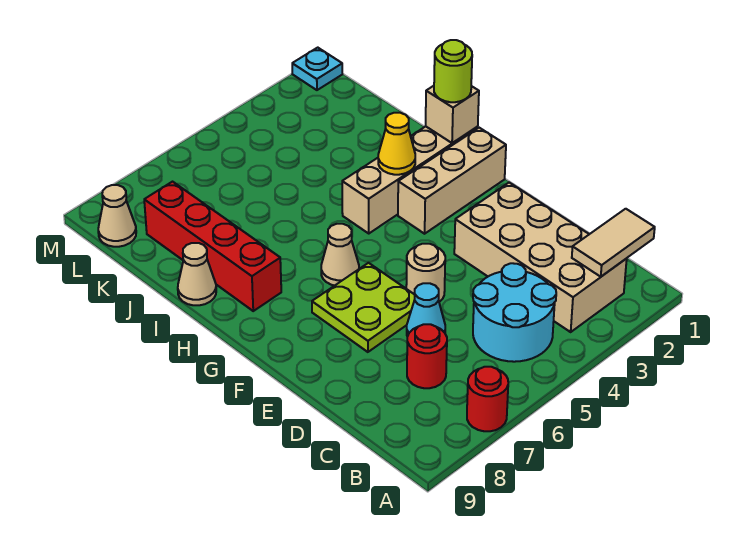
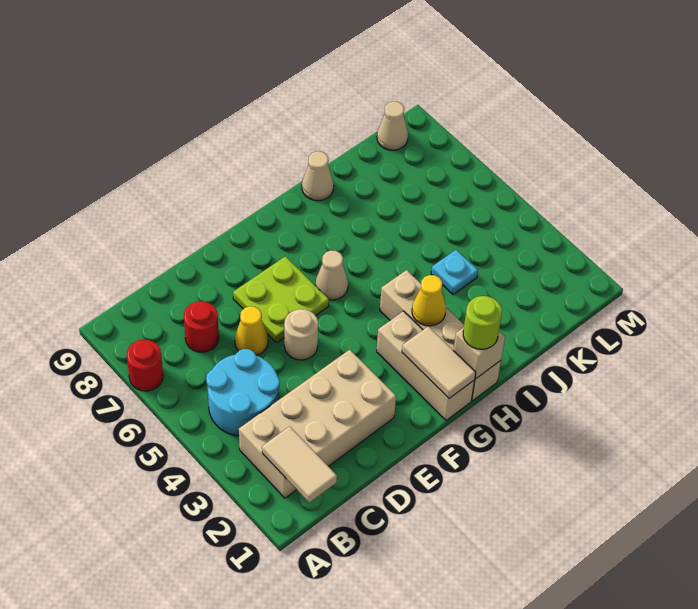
cyan cone D6 level 1 -> yellow cone D6 level 1
none -> tan tile G1:G2 level 2
red brick H8:K8 level 1 -> none
cyan plate M1 level 1 -> cyan plate J4 level 1

